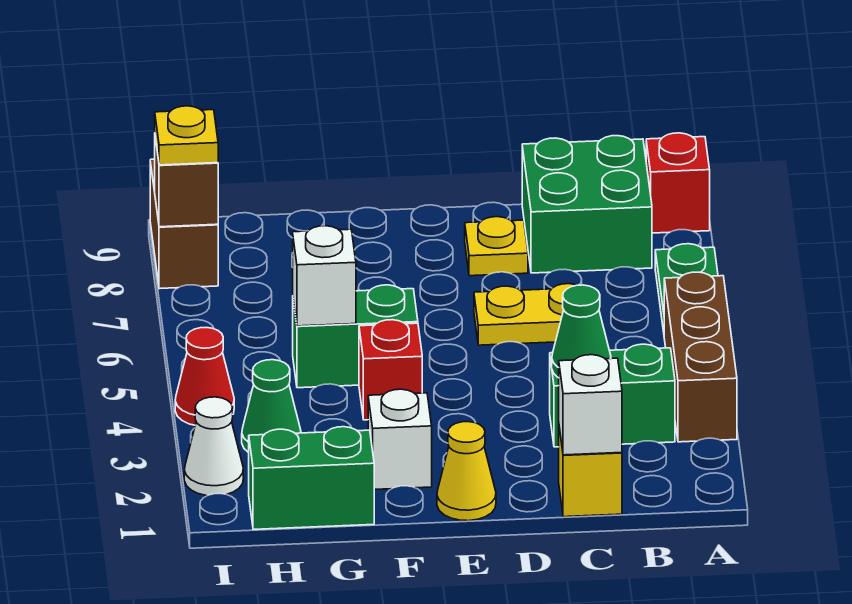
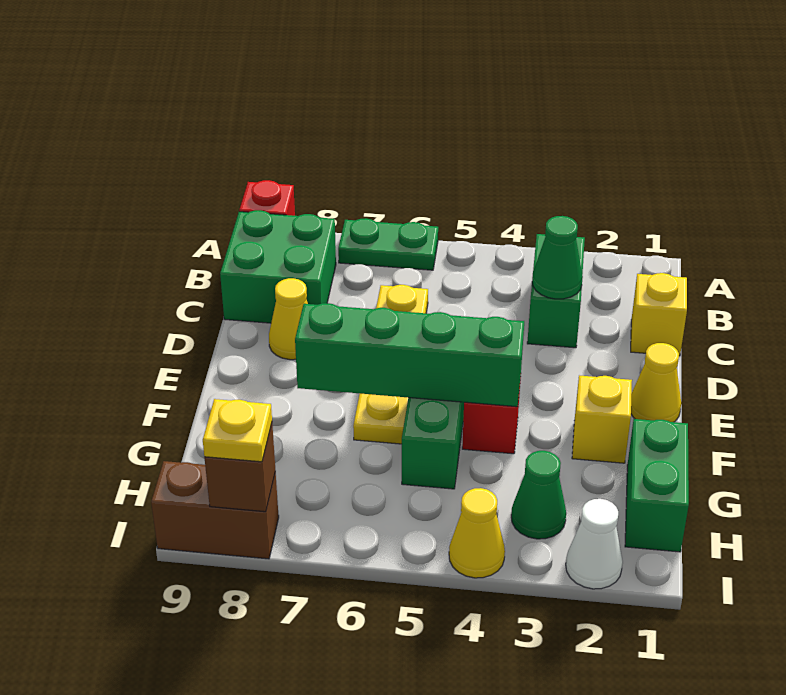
brown brick A3:A5 level 1 -> none
white brick C1 level 2 -> none
yellow plate C6:D6 level 1 -> yellow plate C6:F6 level 1
yellow plate D8 level 1 -> yellow cone D8 level 1
white brick F2 level 1 -> yellow brick F2 level 1
none -> green brick F4:F7 level 2
white brick G5 level 2 -> none
red cone I4 level 1 -> yellow cone I4 level 1

